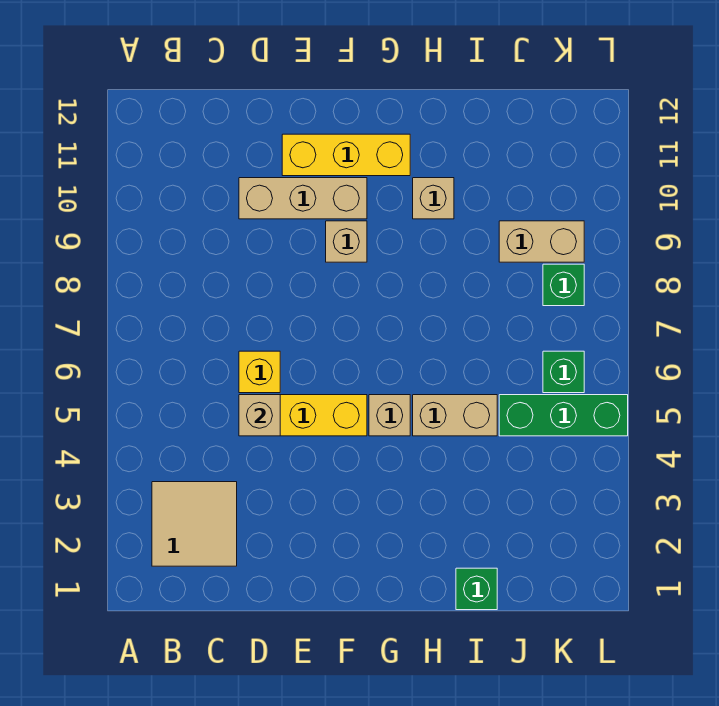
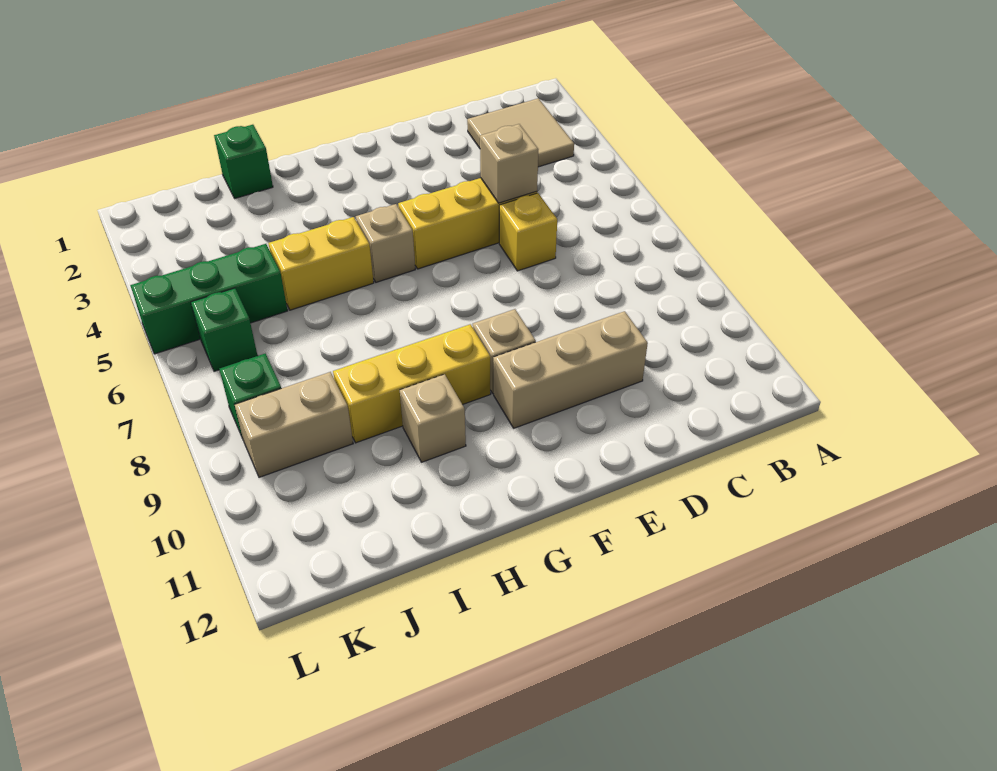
yellow brick E11:G11 level 1 -> yellow brick G9:I9 level 1
tan brick H5:I5 level 1 -> yellow brick H5:I5 level 1

